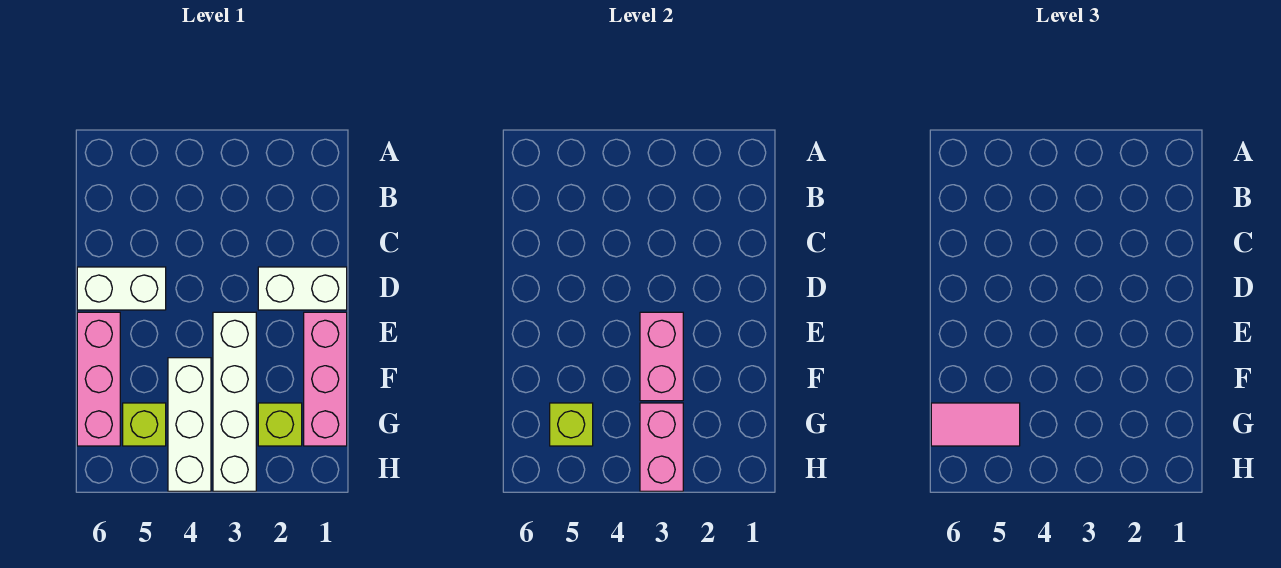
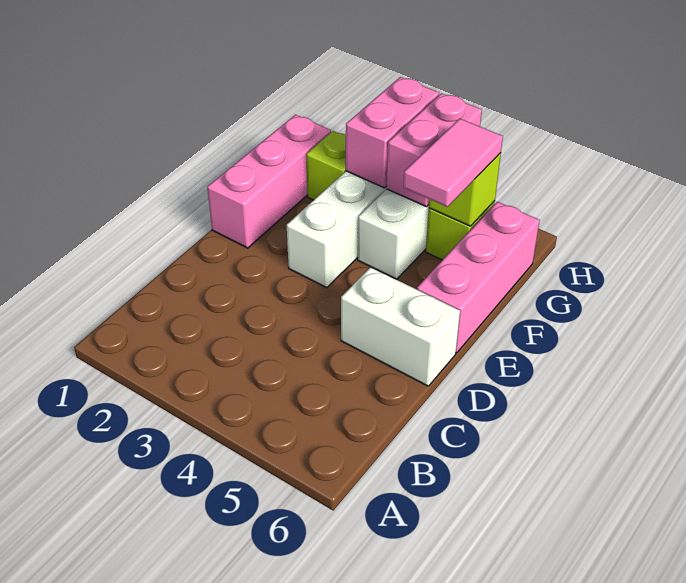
white brick D1:D2 level 1 -> none
pink brick E3:F3 level 2 -> pink brick G4:H4 level 2
pink tile G5:G6 level 3 -> pink tile F5:G5 level 3

